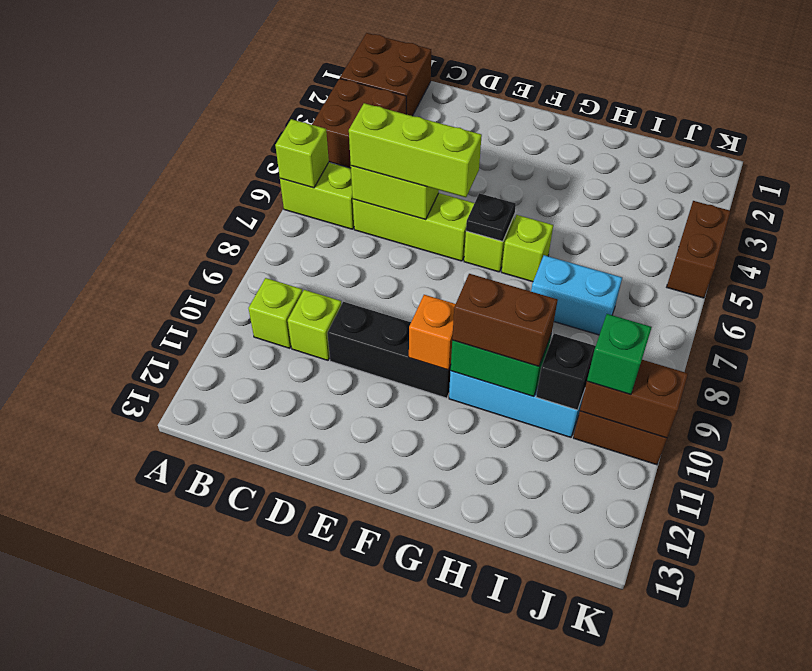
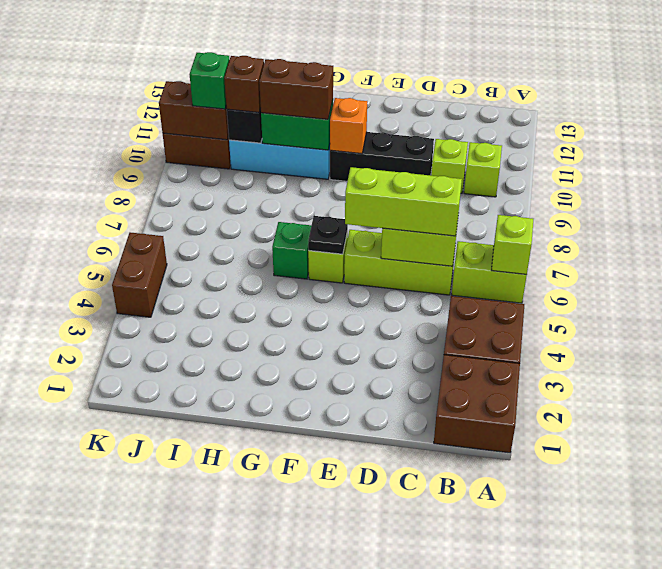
lime brick G6 level 1 -> green brick G6 level 1
cyan brick H7:I7 level 1 -> none
none -> brown brick I10 level 3

